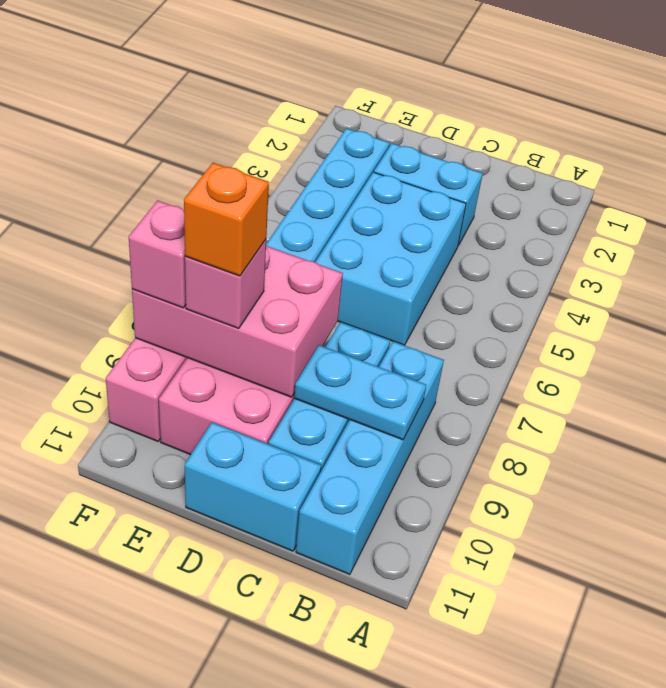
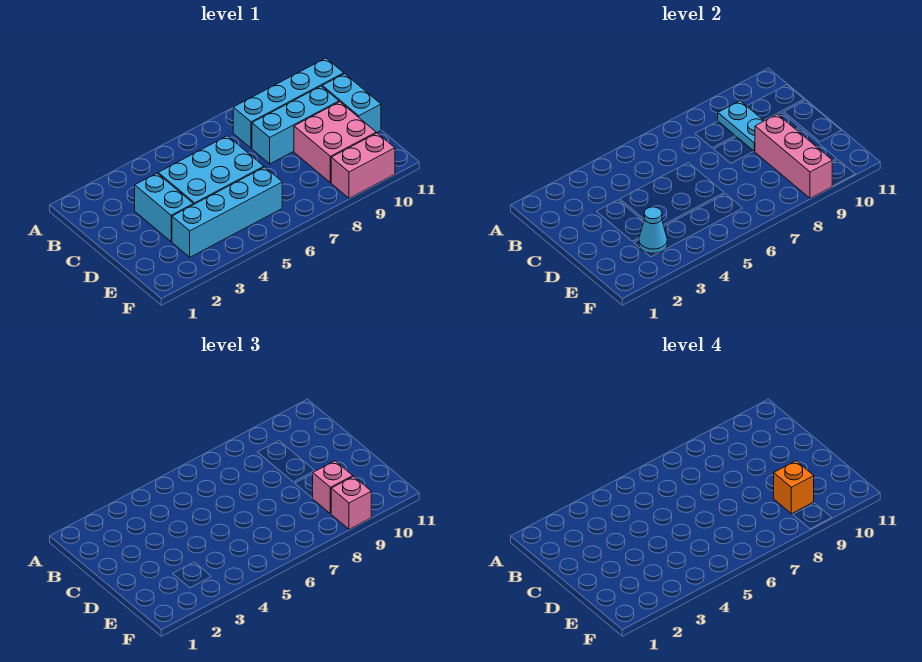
pink brick D8:F9 level 2 -> pink brick D9:F9 level 2
none -> cyan cone E3 level 2

